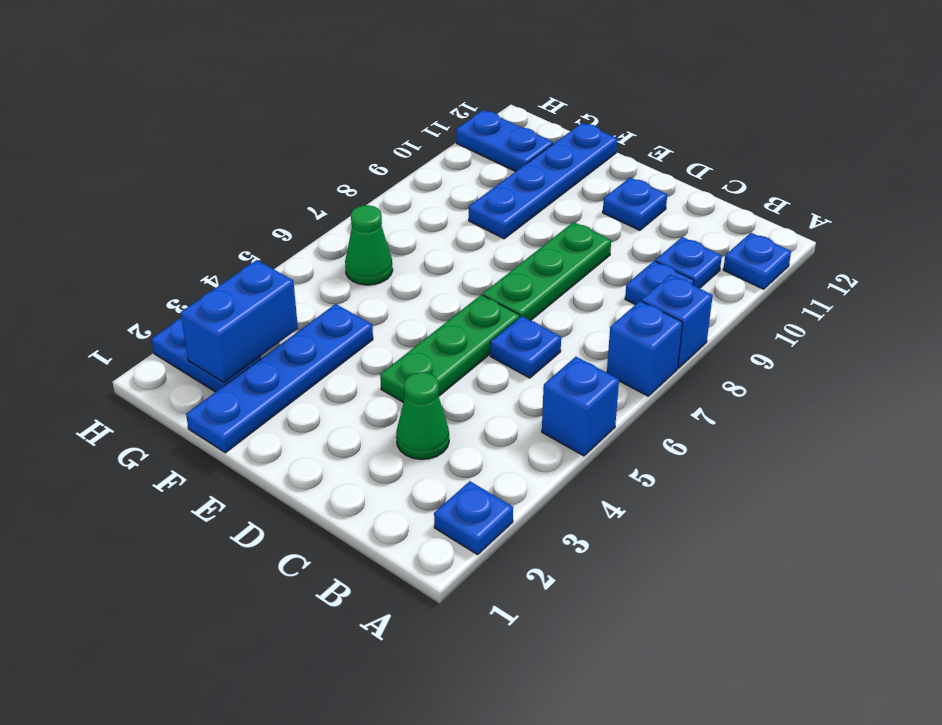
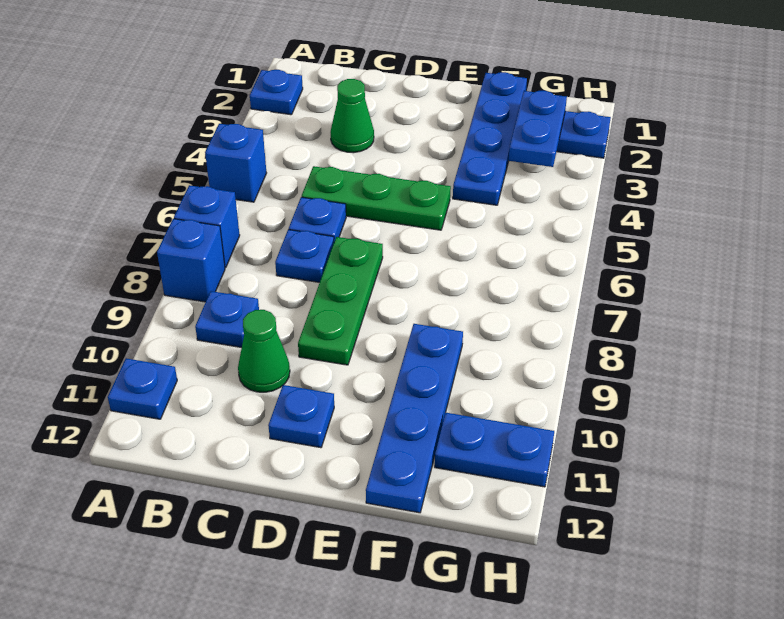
blue plate B10 level 1 -> blue plate C7 level 1
green plate D4:D6 level 1 -> green plate C5:E5 level 1
blue brick G2:G3 level 2 -> blue plate G2:G3 level 2
green cone G6 level 1 -> green cone C10 level 1

